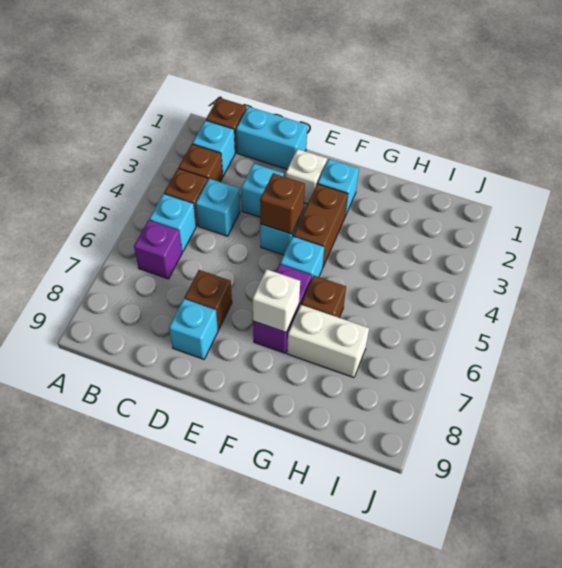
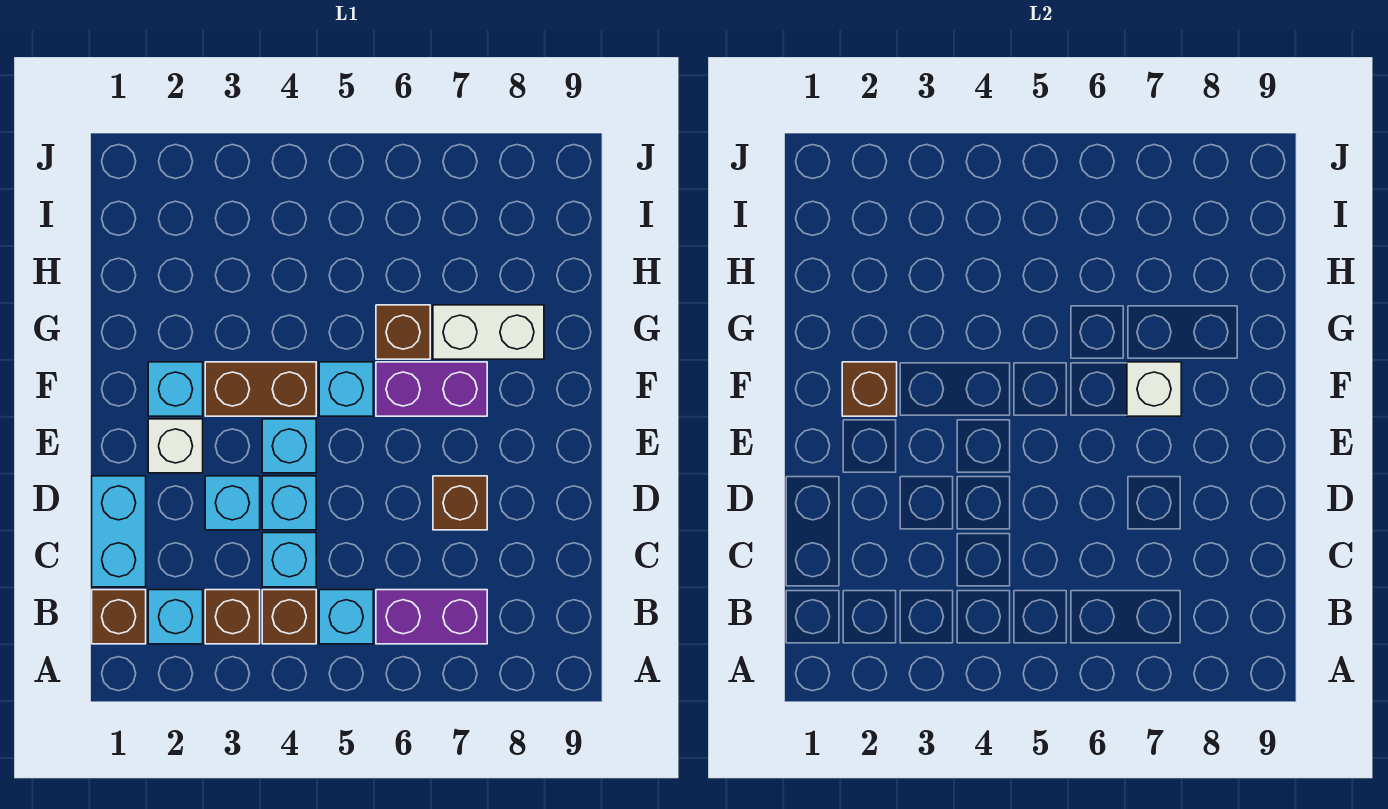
purple brick B6 level 1 -> purple brick B6:B7 level 1
cyan brick D8 level 1 -> cyan brick D4 level 1
brown brick E4 level 2 -> brown brick F2 level 2
white brick G7:H7 level 1 -> white brick G7:G8 level 1

